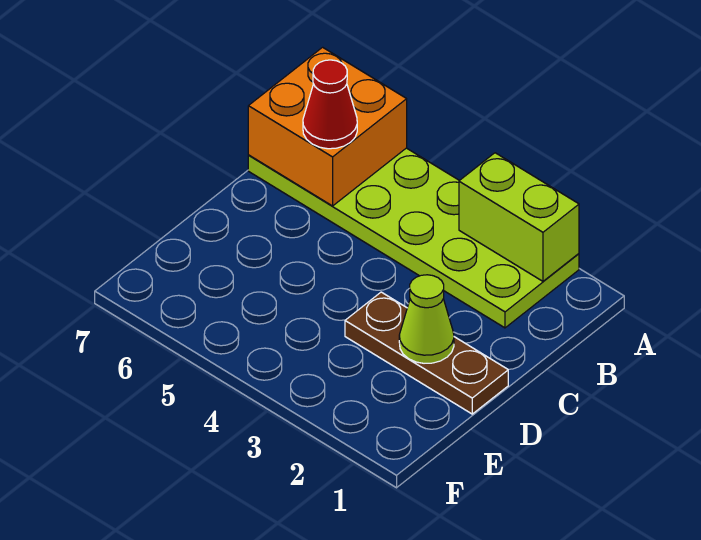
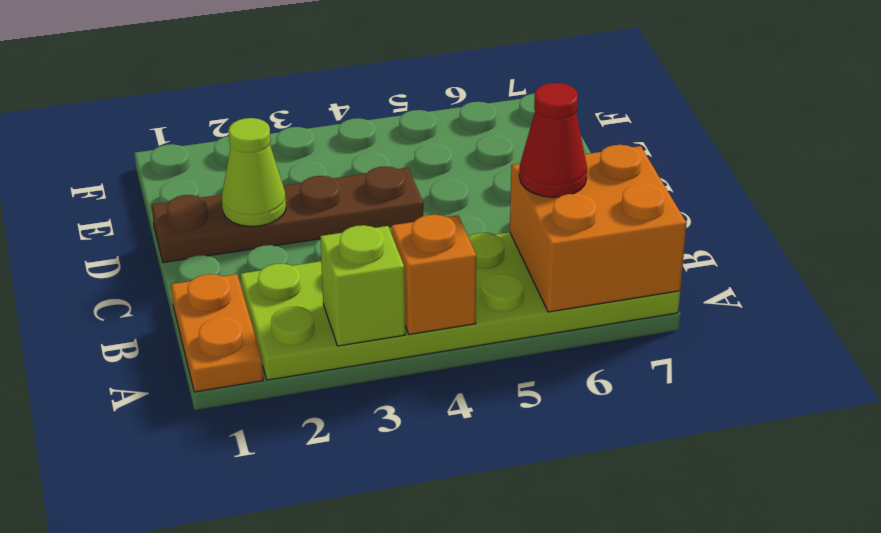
none -> orange plate A1:B1 level 1
lime brick A2:A3 level 2 -> lime brick A3 level 2
none -> orange brick A4 level 2
brown plate D1:D3 level 1 -> brown plate D1:D4 level 1

